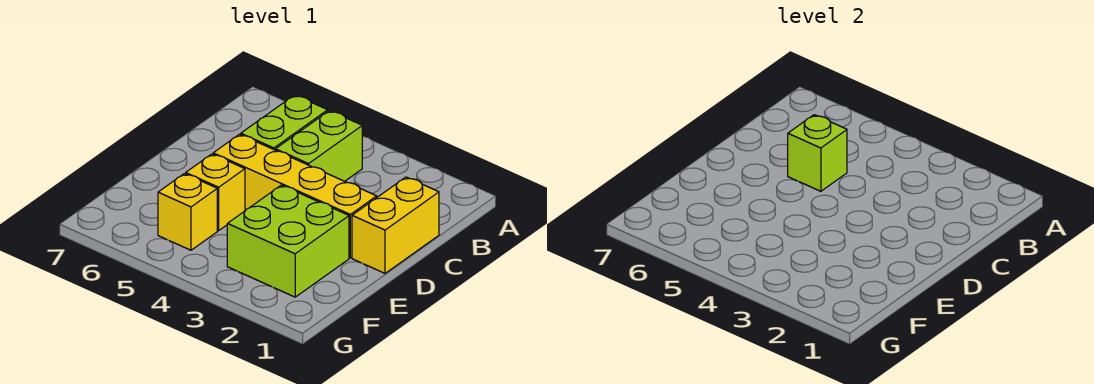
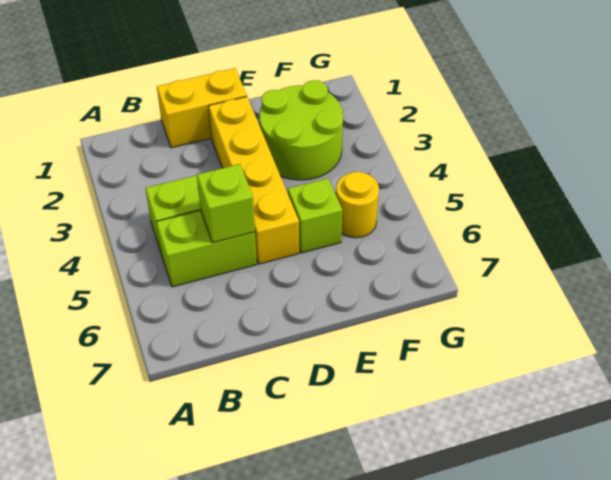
lime brick E2:F3 level 1 -> lime round brick E2:F3 level 1
yellow brick E5 level 1 -> lime brick E5 level 1
yellow brick F5 level 1 -> yellow round brick F5 level 1

